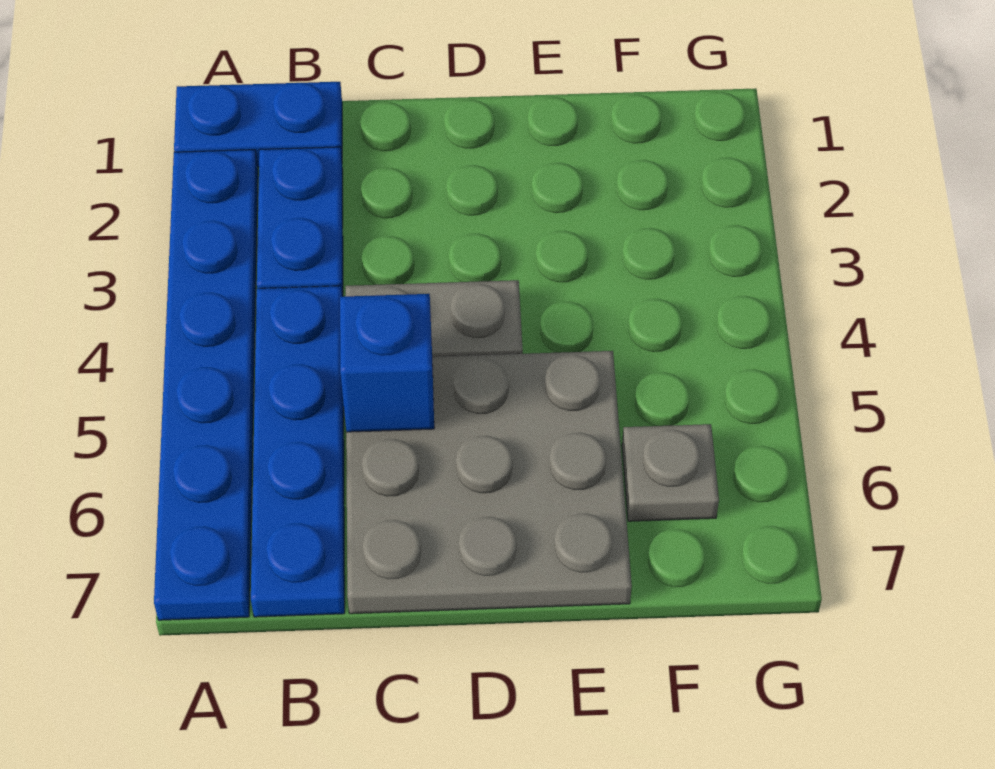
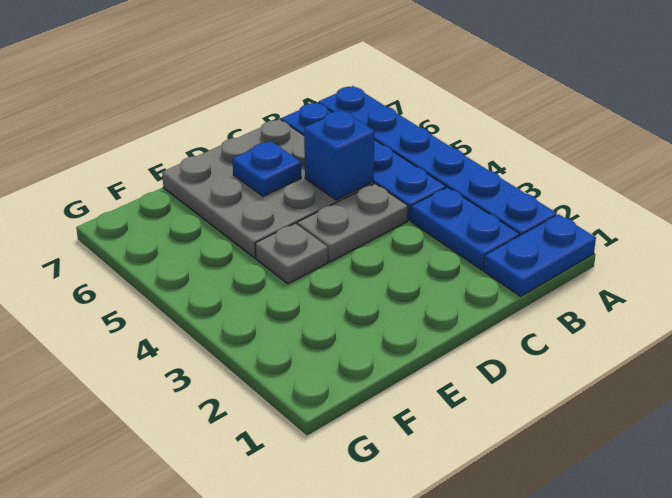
none -> blue plate D6 level 2
grey plate F6 level 1 -> grey plate E4 level 1

